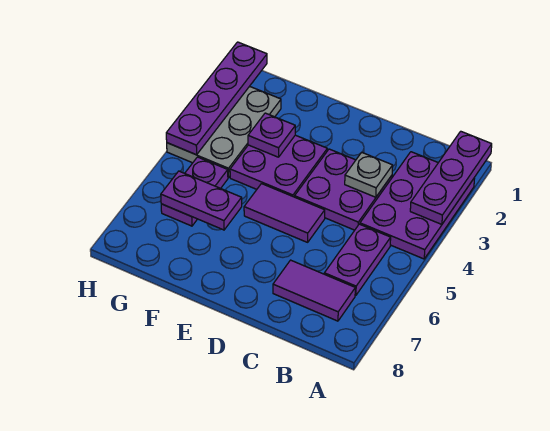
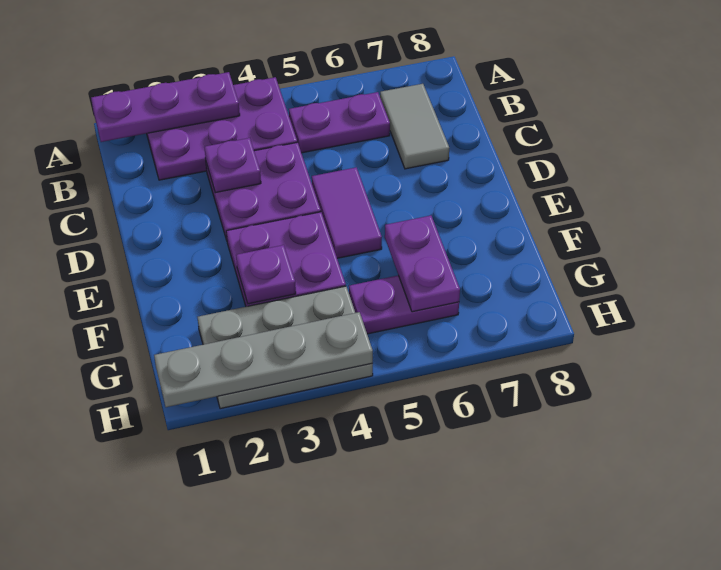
purple tile B7:C7 level 1 -> grey tile B7:C7 level 1
grey plate C3 level 2 -> purple plate C3 level 2
purple plate H1:H4 level 2 -> grey plate H1:H4 level 2

